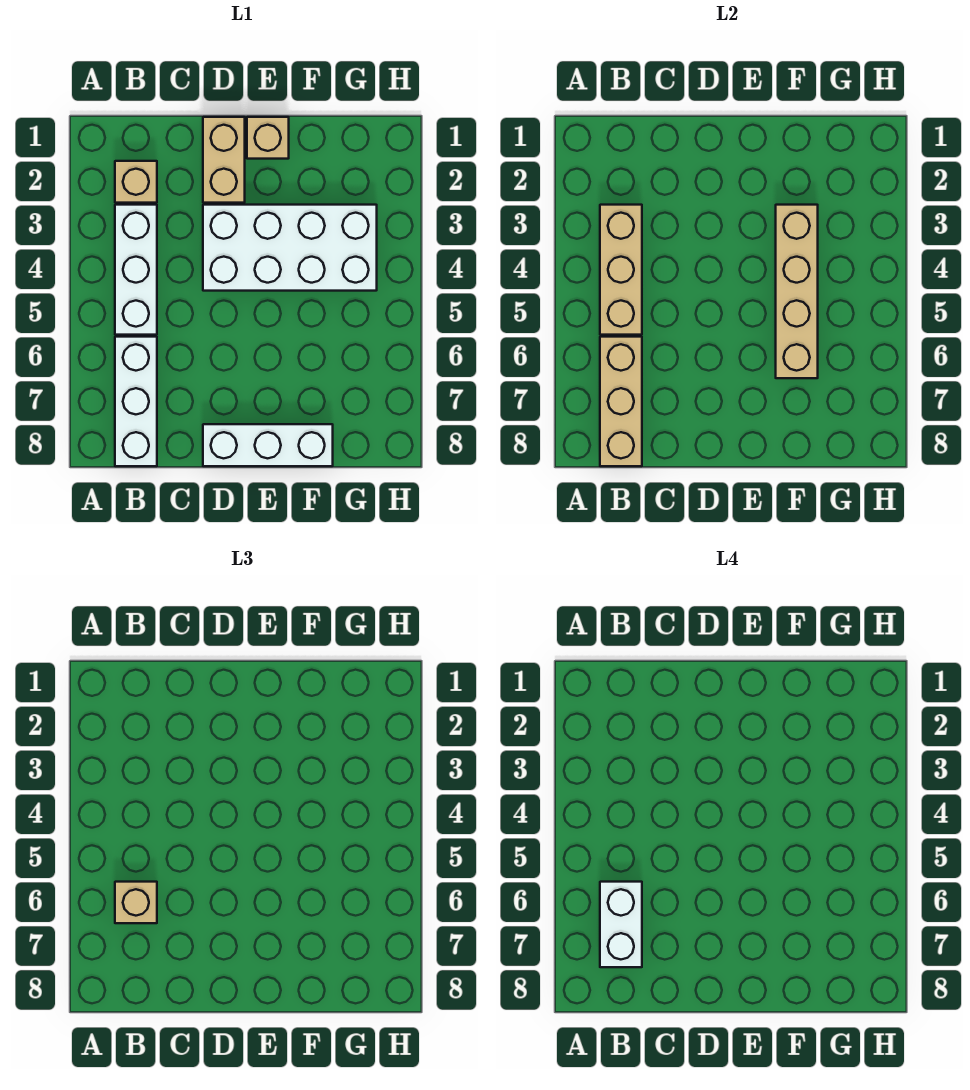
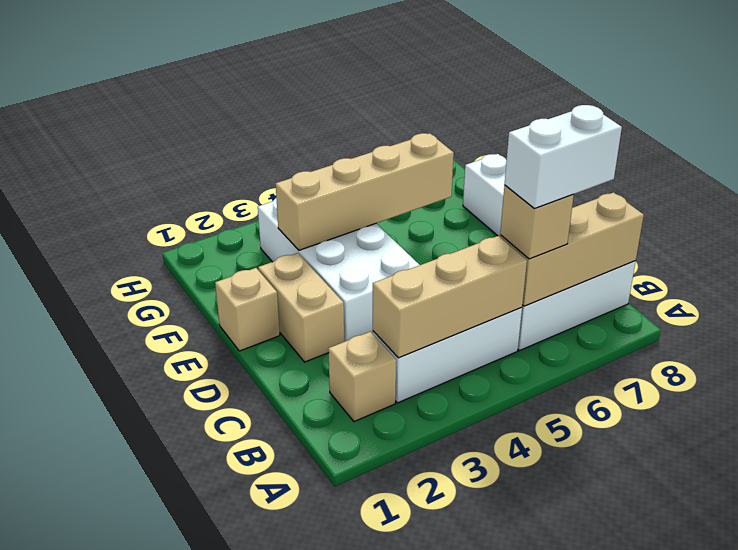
tan brick D1:D2 level 1 -> tan brick D2:E2 level 1

